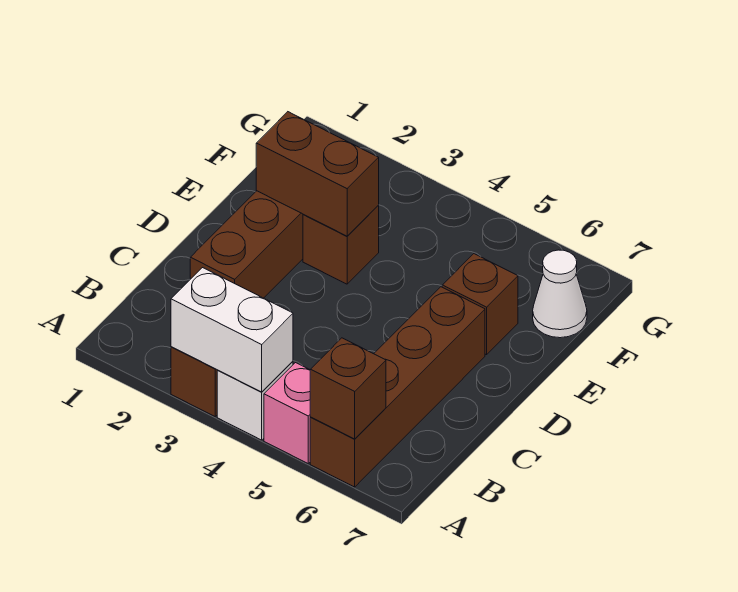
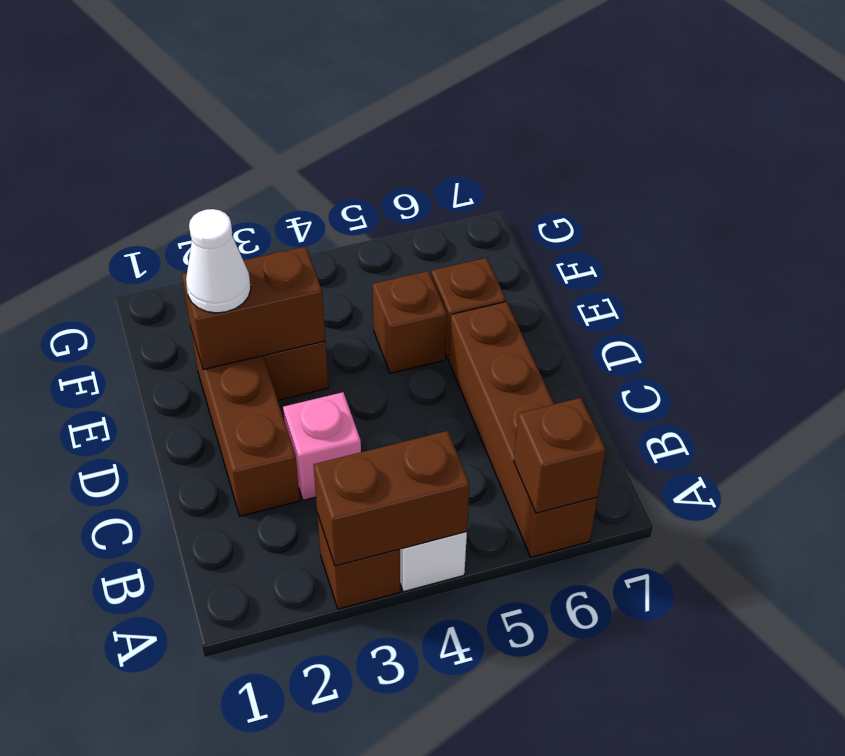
white brick A3:A4 level 2 -> brown brick A3:A4 level 2
pink brick A5 level 1 -> pink brick C3 level 1
none -> brown brick E5 level 1
white cone F7 level 1 -> white cone E2 level 3

